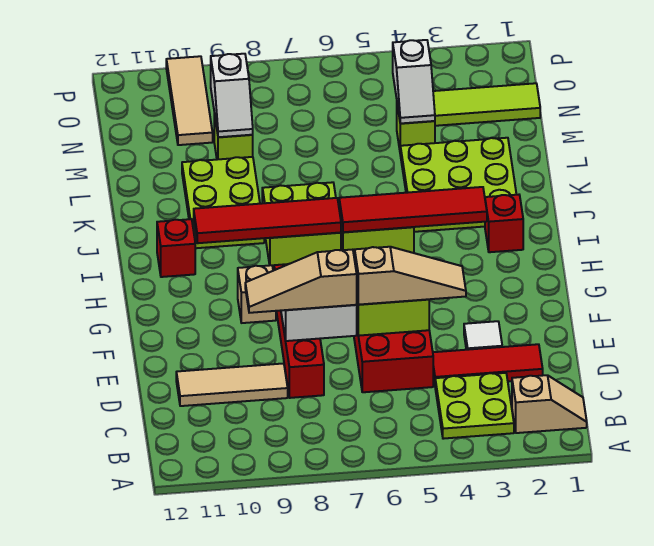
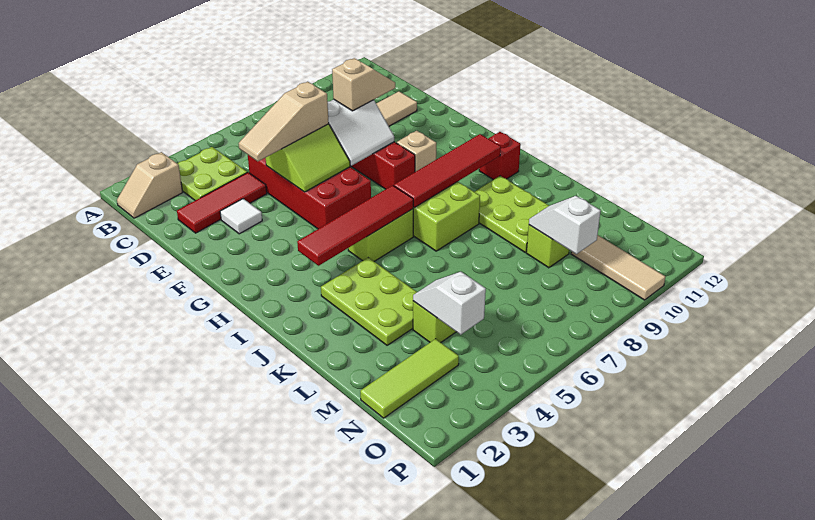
tan slope E7:E9 level 3 top 7 -> tan slope E8:E9 level 3 top 8
red brick I2 level 1 -> none
lime plate J2:L4 level 1 -> lime plate J3:L4 level 1

